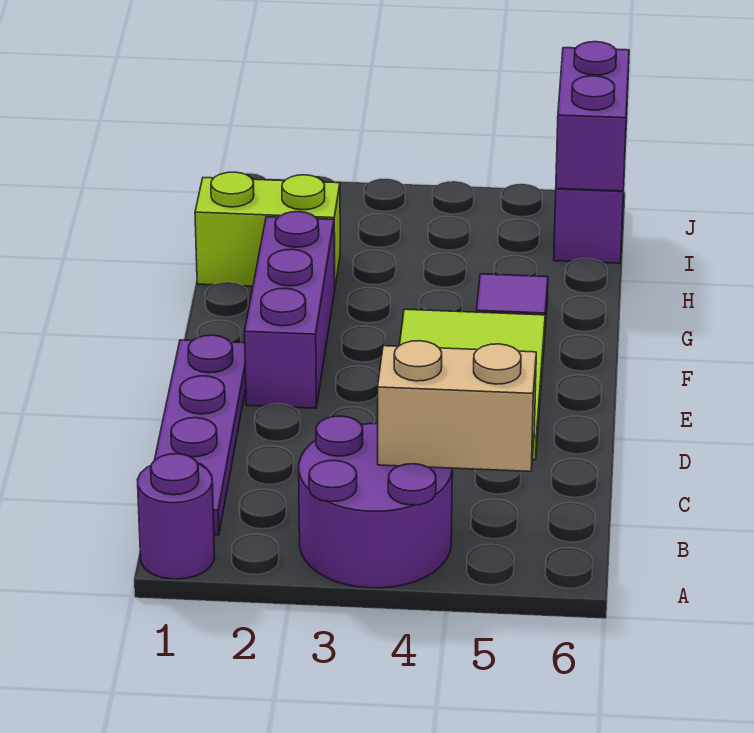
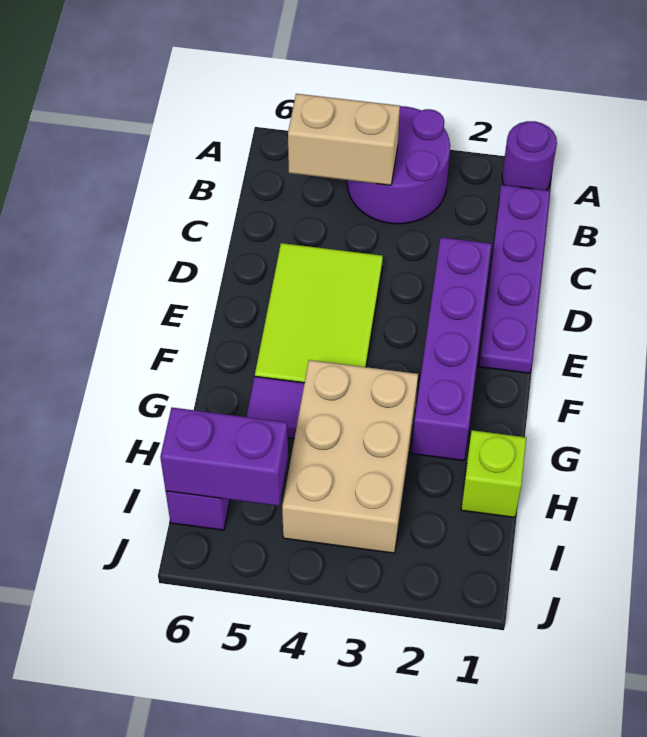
purple brick E2:G2 level 1 -> purple brick D2:G2 level 1
none -> tan brick G3:I4 level 1
lime brick H1:H2 level 1 -> lime brick H1 level 1
purple brick I6:J6 level 2 -> purple brick I5:I6 level 2

